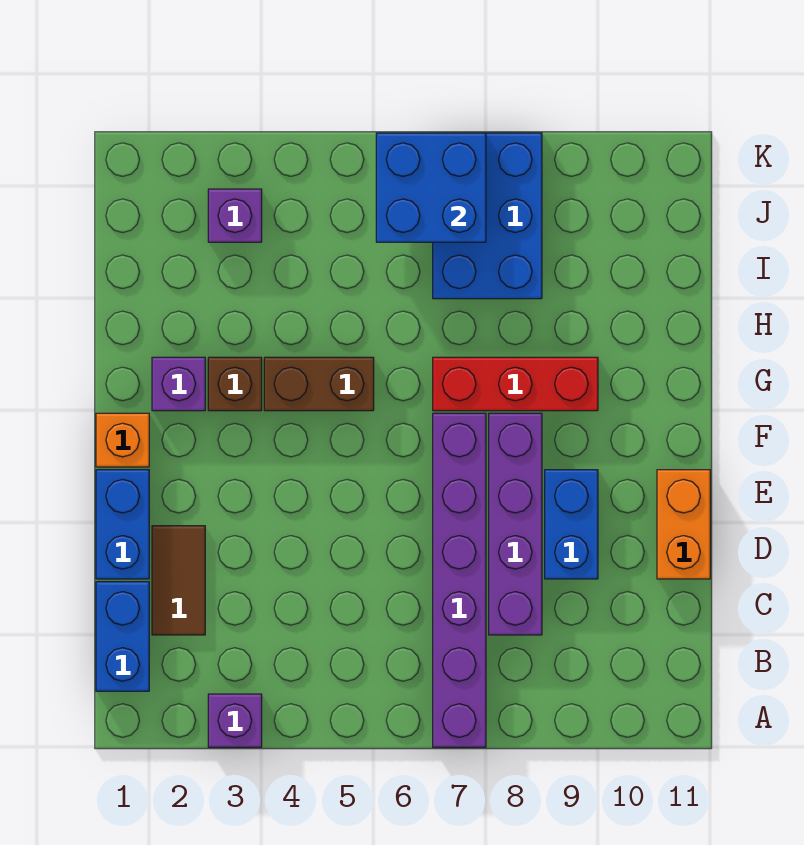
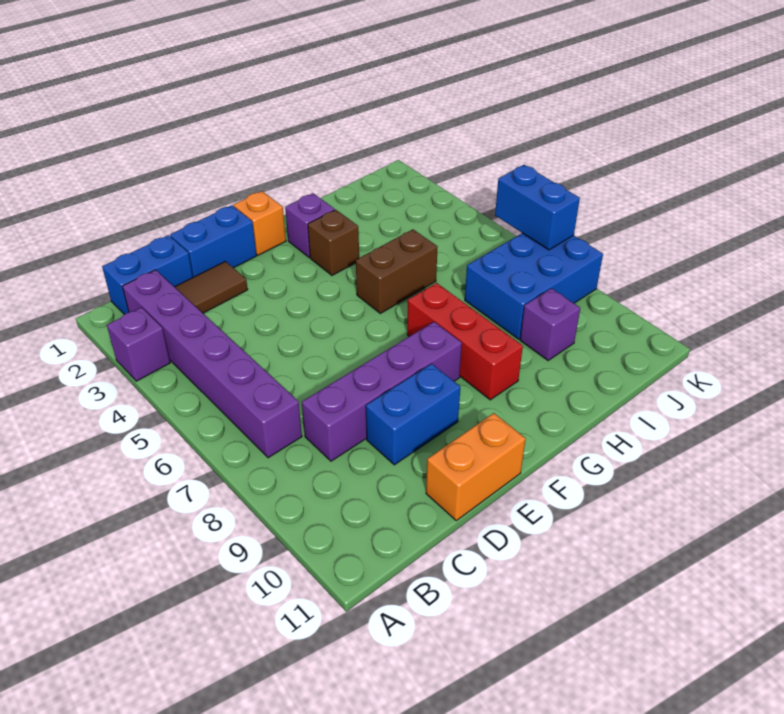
purple brick A7:F7 level 1 -> purple brick B2:B7 level 1
brown brick G4:G5 level 1 -> brown brick G5:H5 level 1
purple brick J3 level 1 -> purple brick I9 level 1
blue brick J6:K7 level 2 -> blue brick K6:K7 level 2

